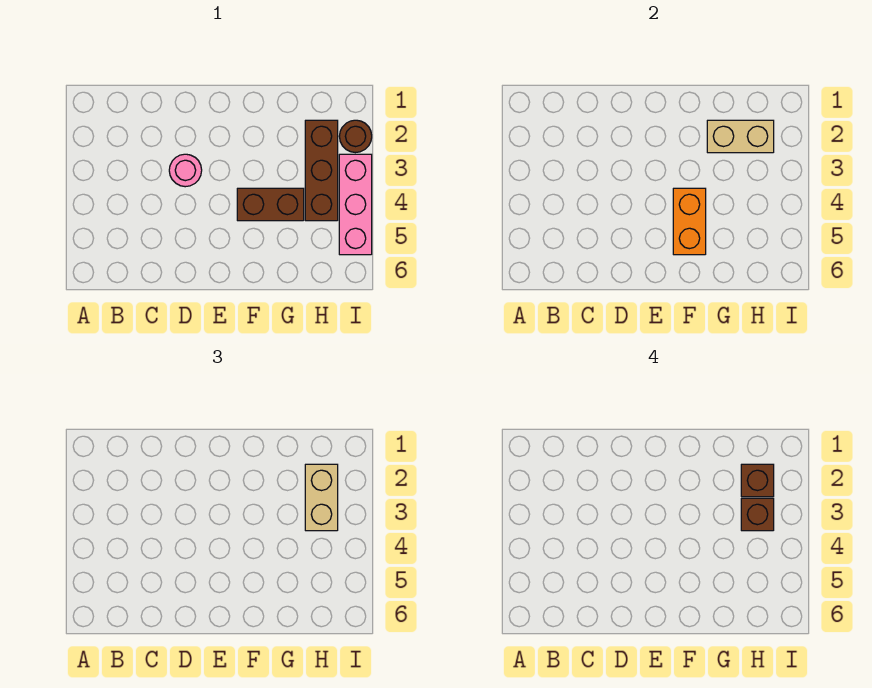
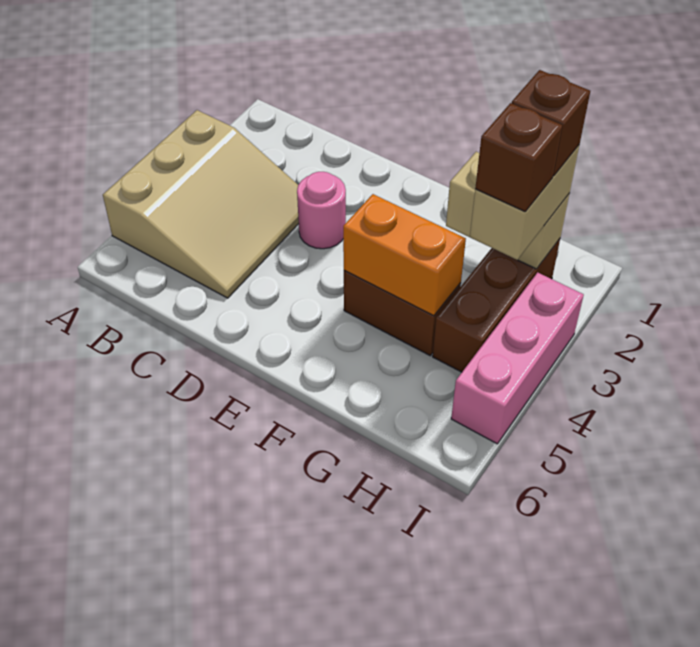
none -> tan slope A3:C5 level 1 top A
orange brick F4:F5 level 2 -> orange brick F4:G4 level 2
brown round brick I2 level 1 -> none

